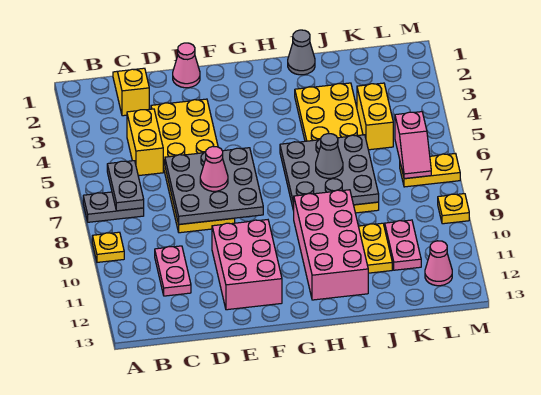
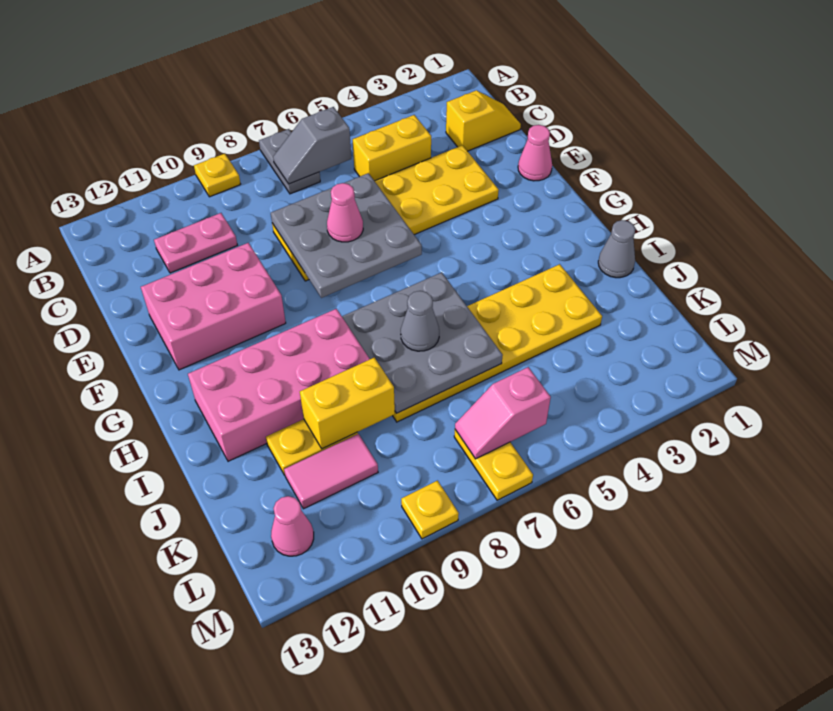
grey plate B6:B7 level 2 -> grey slope B6:B7 level 2 top 6
yellow brick K4:K5 level 1 -> yellow brick J9:J10 level 2
pink plate K10:K11 level 1 -> pink tile K10:K11 level 1

